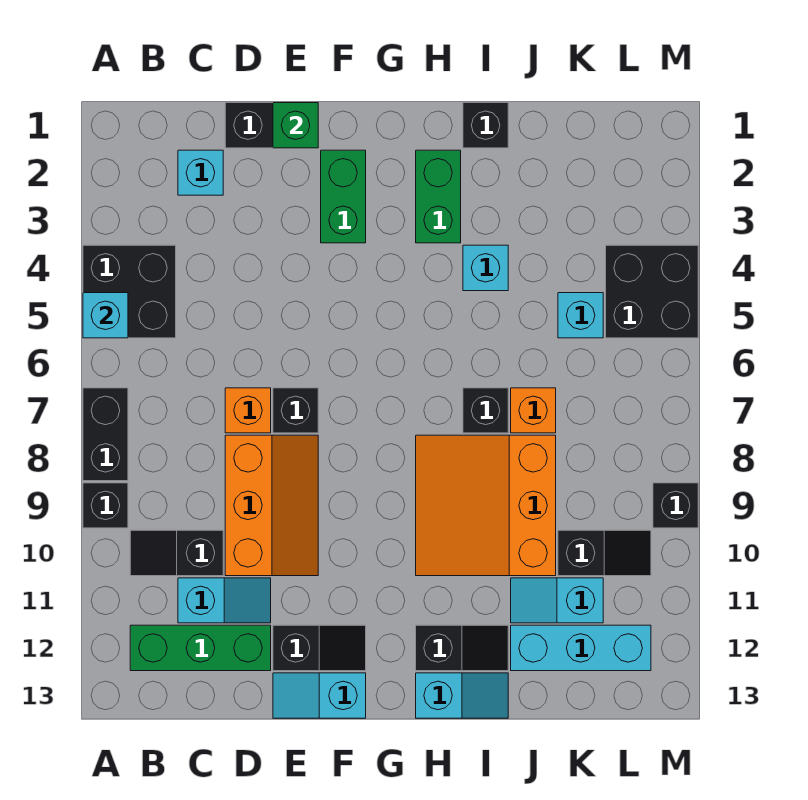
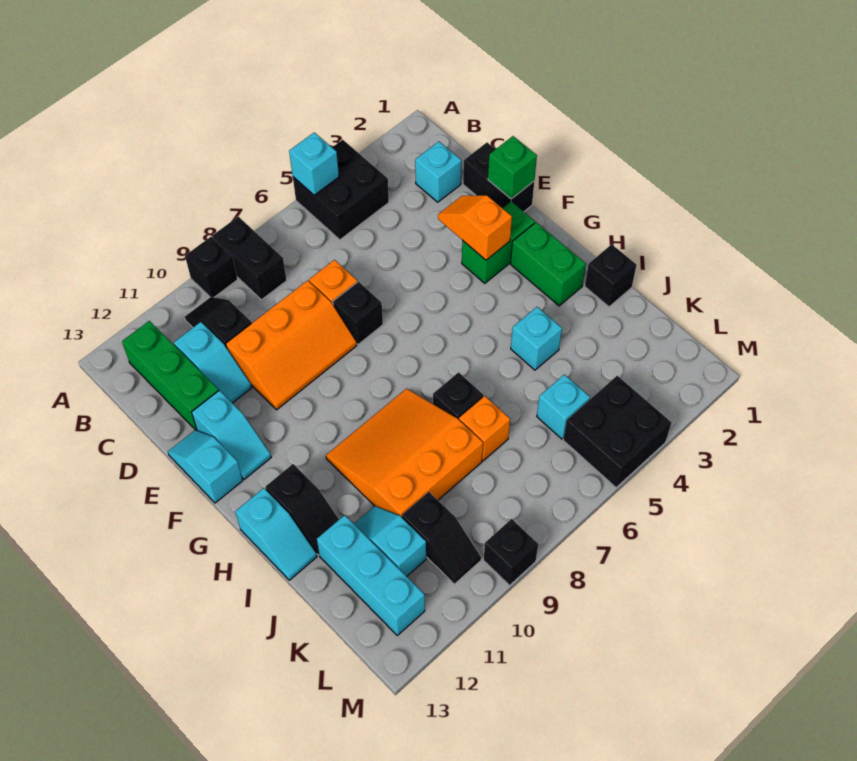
black brick A7:A8 level 1 -> black brick A8:B8 level 1
none -> orange slope E3:F3 level 2 top F
black slope E12:F12 level 1 top E -> cyan slope E12:F12 level 1 top E
green brick H2:H3 level 1 -> green brick G2:H2 level 1

